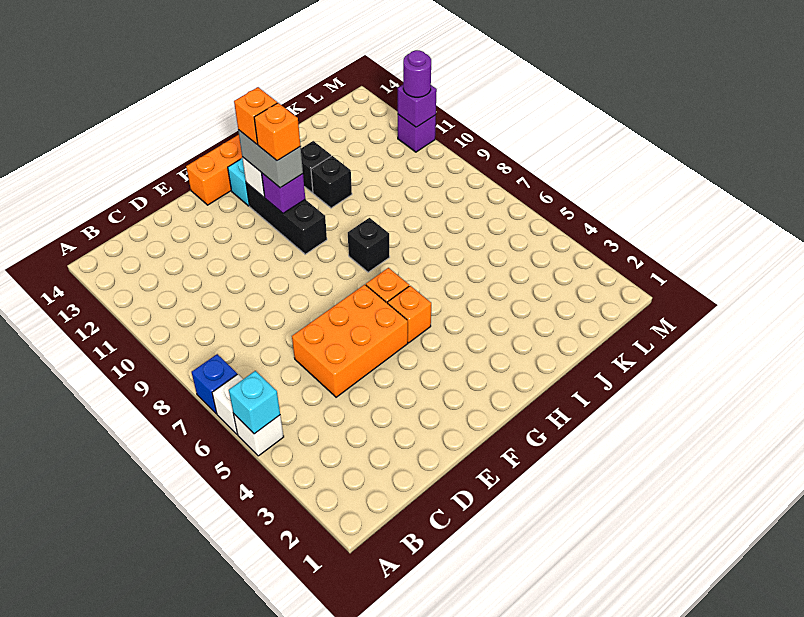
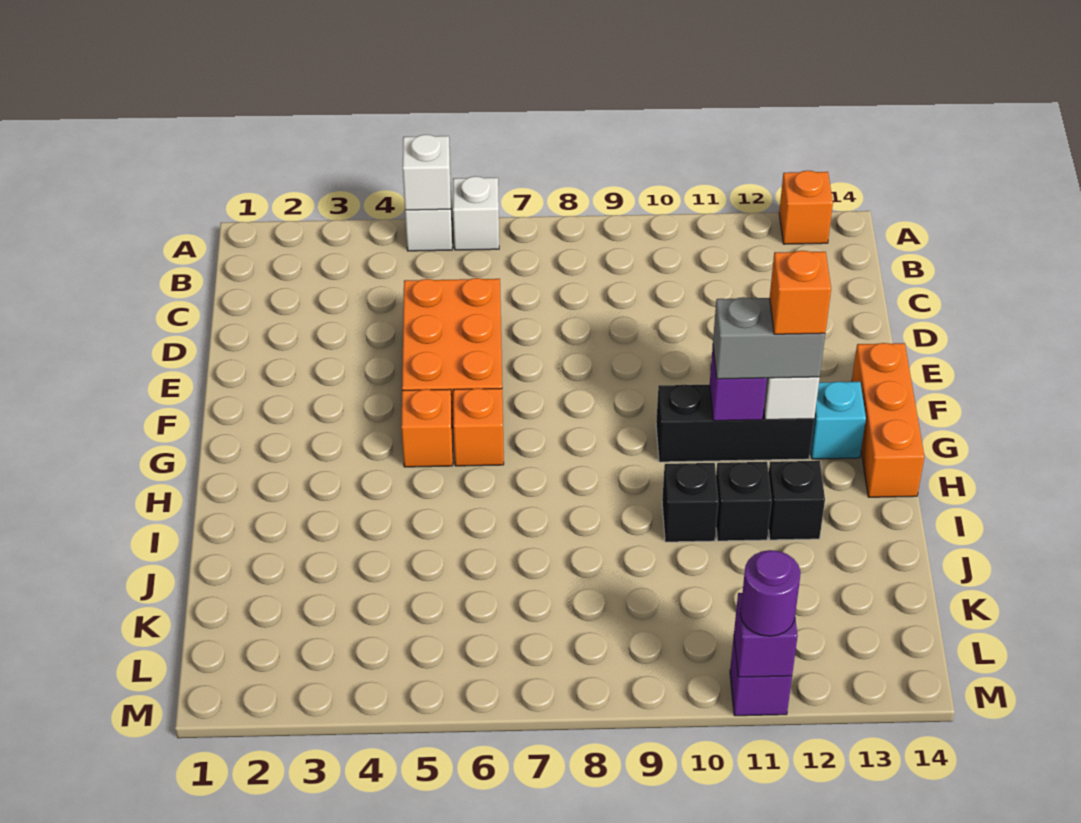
cyan brick A5 level 2 -> white brick A5 level 2
blue brick A7 level 1 -> none
orange brick G11 level 4 -> orange brick A13 level 1
black brick H8 level 1 -> black brick I10 level 1

